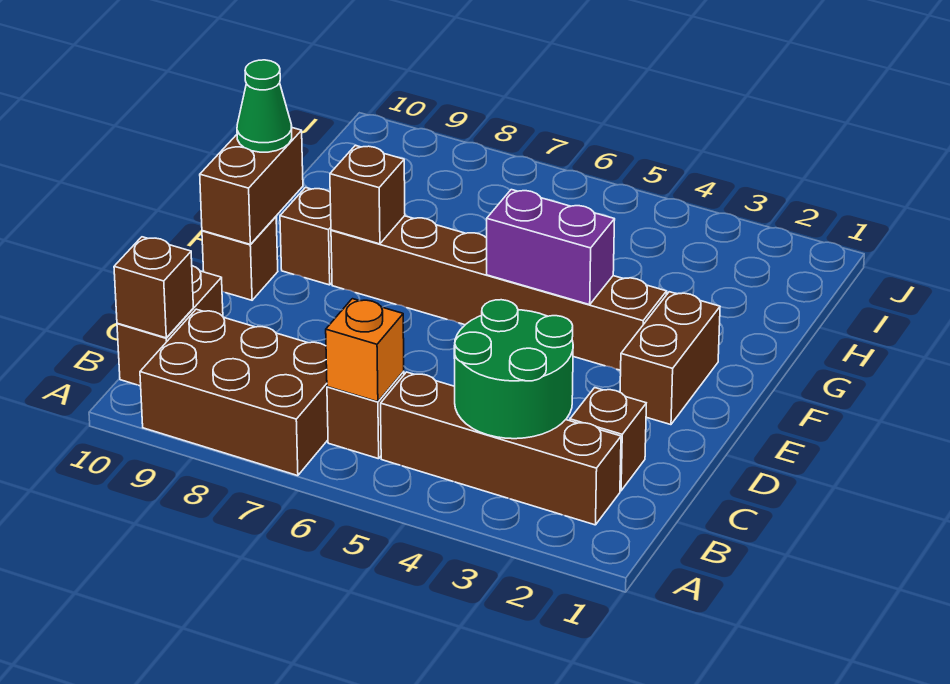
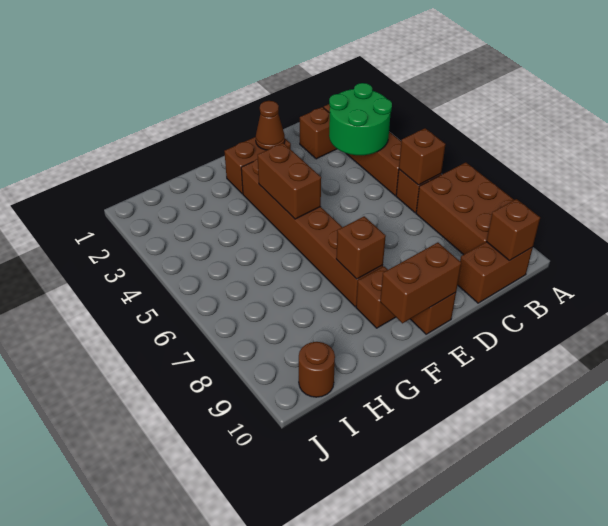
orange brick B6 level 2 -> brown brick B6 level 2
none -> brown cone E2 level 2
purple brick F4:F5 level 2 -> brown brick F4:F5 level 2
green cone F10 level 3 -> none
none -> brown round brick I10 level 1

